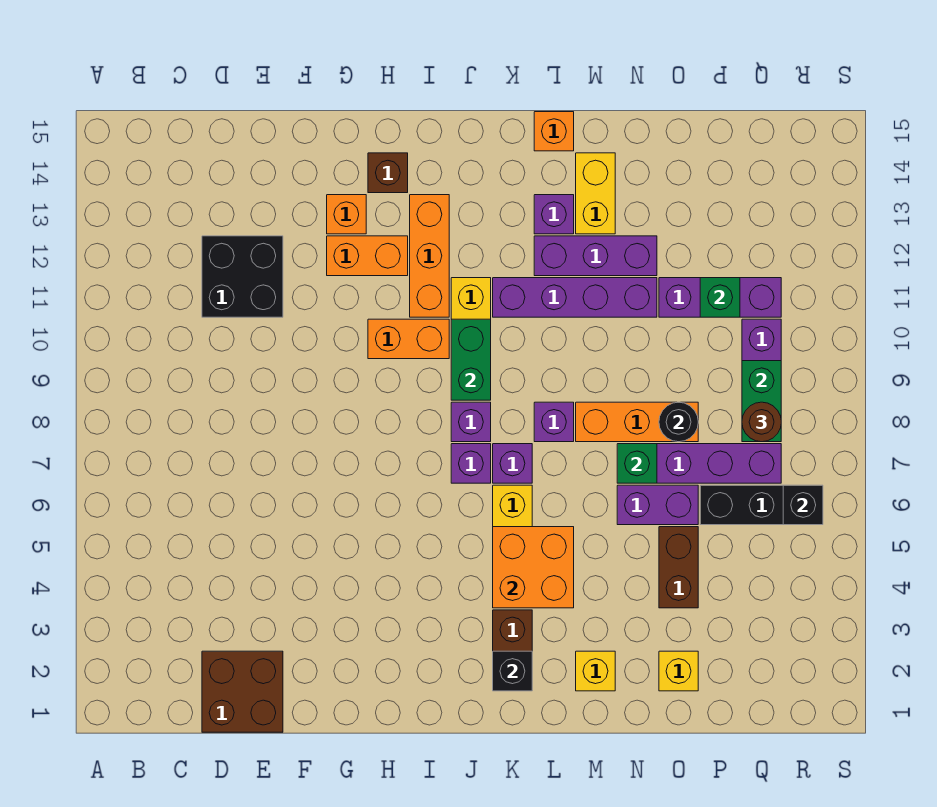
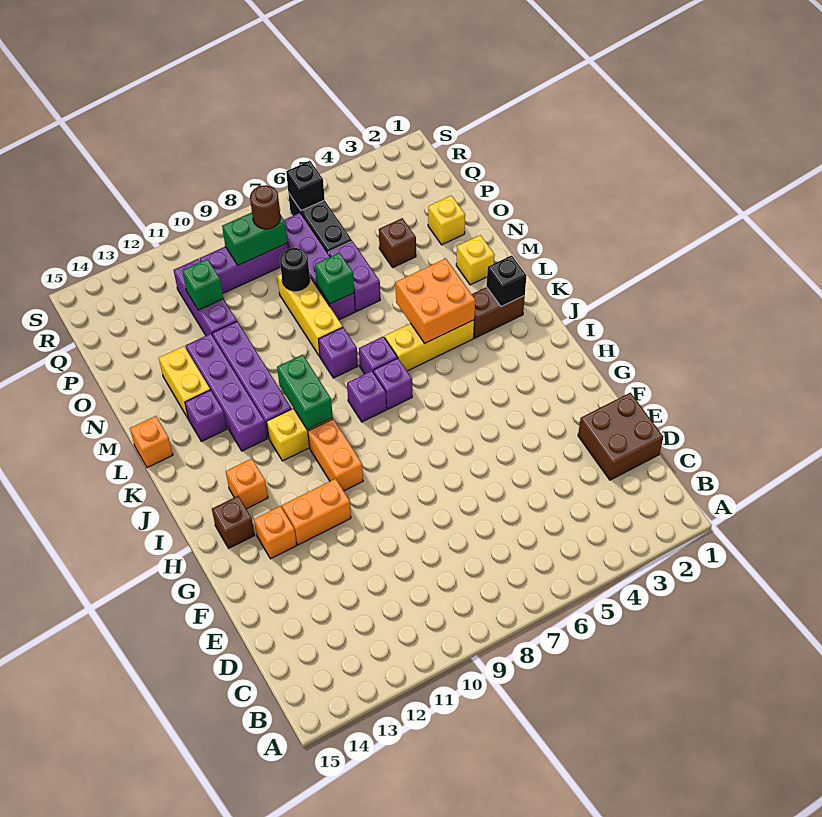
black brick D11:E12 level 1 -> none
orange brick G12:H12 level 1 -> orange brick G11:G12 level 1
orange brick I11:I13 level 1 -> orange brick I13 level 1
green brick J9:J10 level 2 -> green brick J10:K10 level 2
purple brick L12:N12 level 1 -> purple brick K12:N12 level 1
orange brick M8:O8 level 1 -> yellow brick M8:O8 level 1
yellow brick M13:M14 level 1 -> yellow brick M13:N13 level 1
brown brick O4:O5 level 1 -> brown brick O4 level 1

